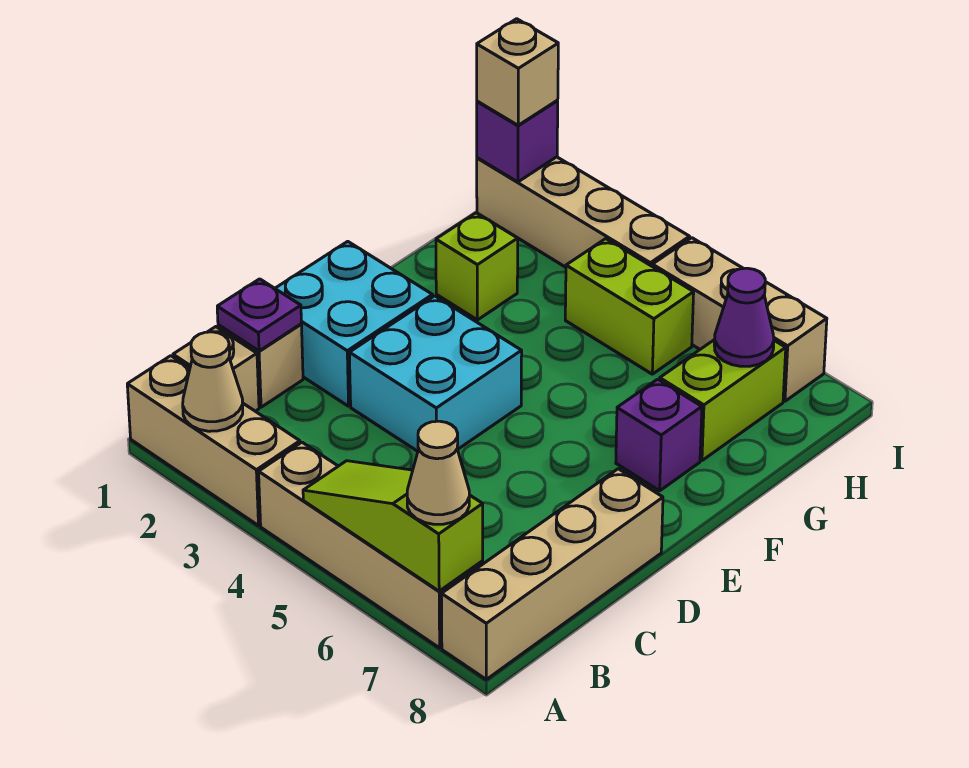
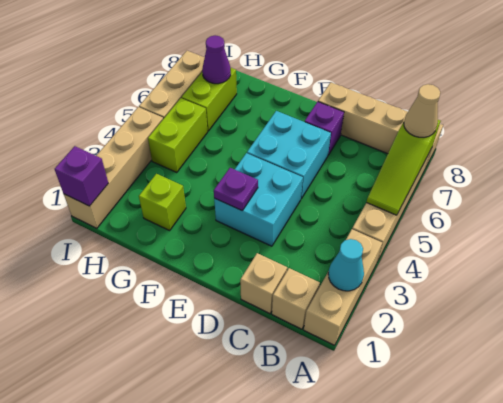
tan cone A2 level 2 -> cyan cone A2 level 2
purple plate C1 level 2 -> purple plate E3 level 2
cyan brick D1:E2 level 1 -> cyan brick D5:E6 level 1
purple brick F7 level 1 -> purple brick D7 level 1
lime brick G7:H7 level 1 -> lime brick H6:H7 level 1
tan brick I1 level 3 -> none

